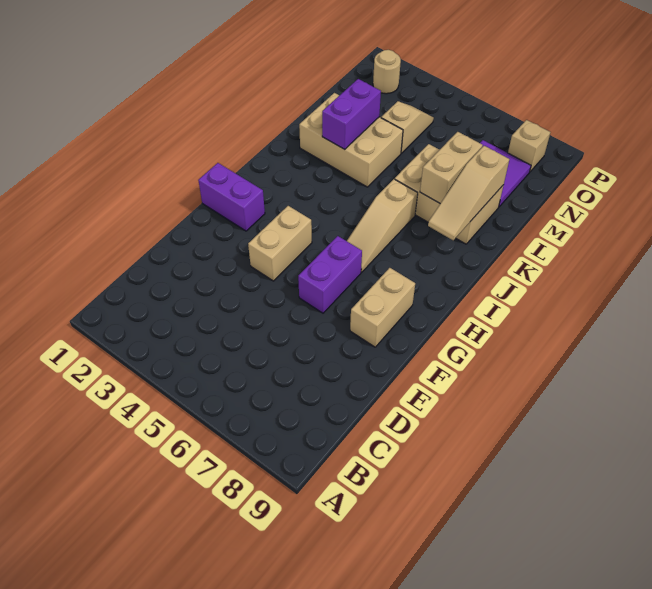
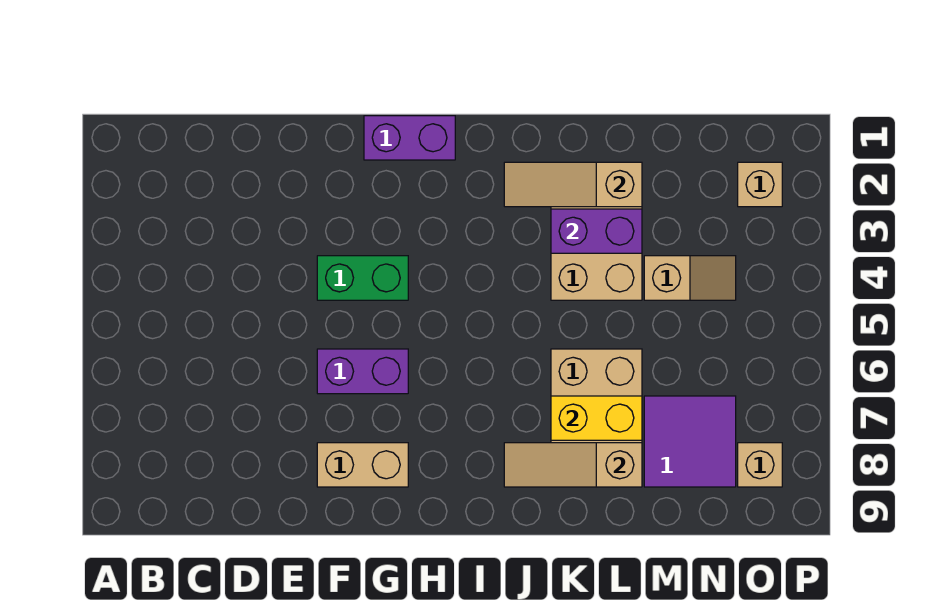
tan brick F4:G4 level 1 -> green brick F4:G4 level 1
purple brick G1:G2 level 1 -> purple brick G1:H1 level 1
tan slope H6:J6 level 1 top J -> tan slope J2:L2 level 2 top L
tan brick K7:L7 level 2 -> yellow brick K7:L7 level 2
tan round brick O2 level 1 -> tan brick O2 level 1

